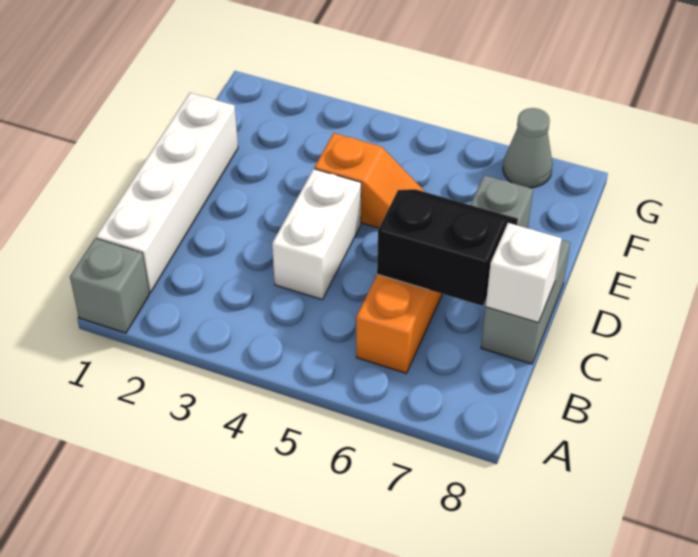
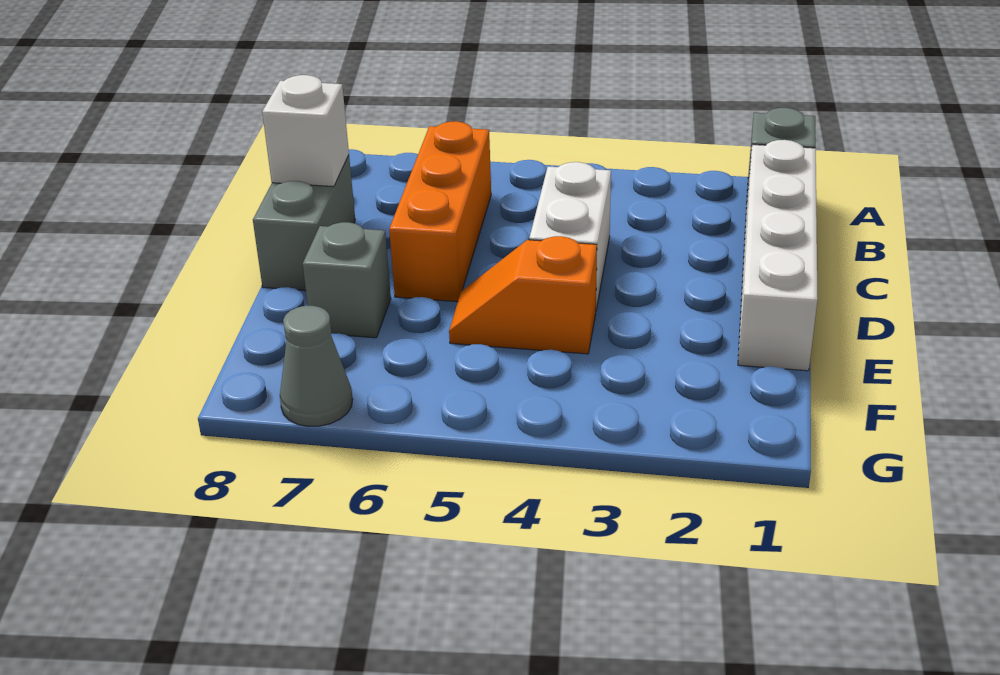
black slope C6:D7 level 2 top C -> none

